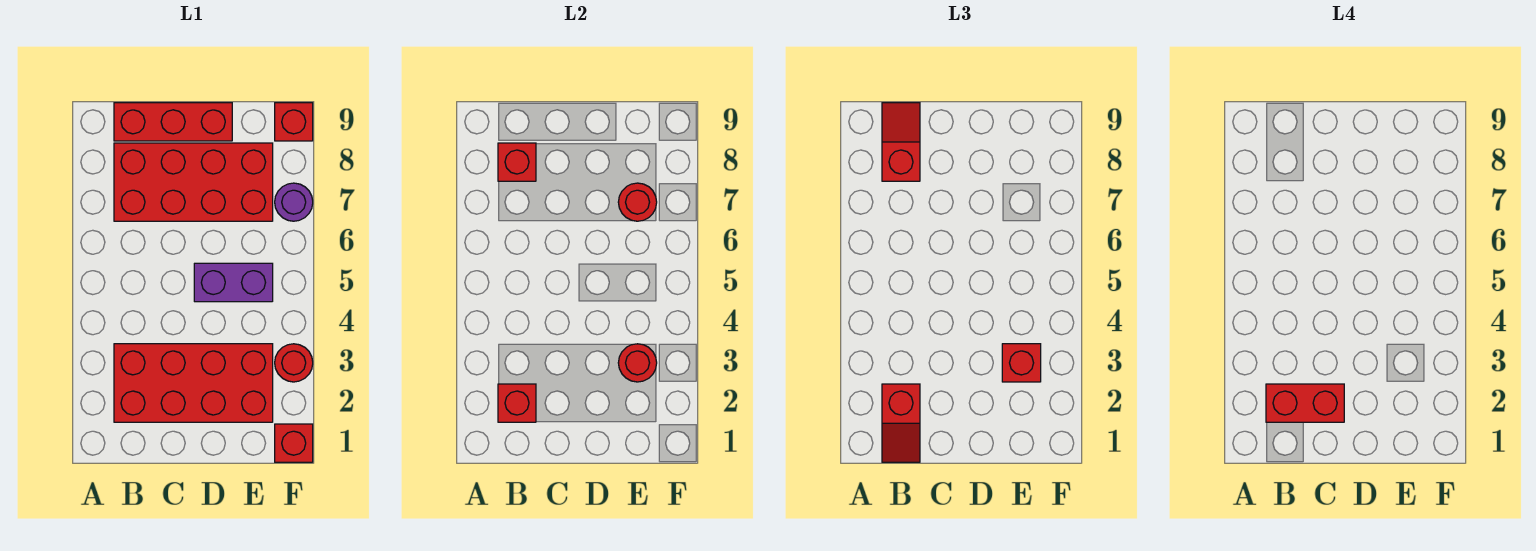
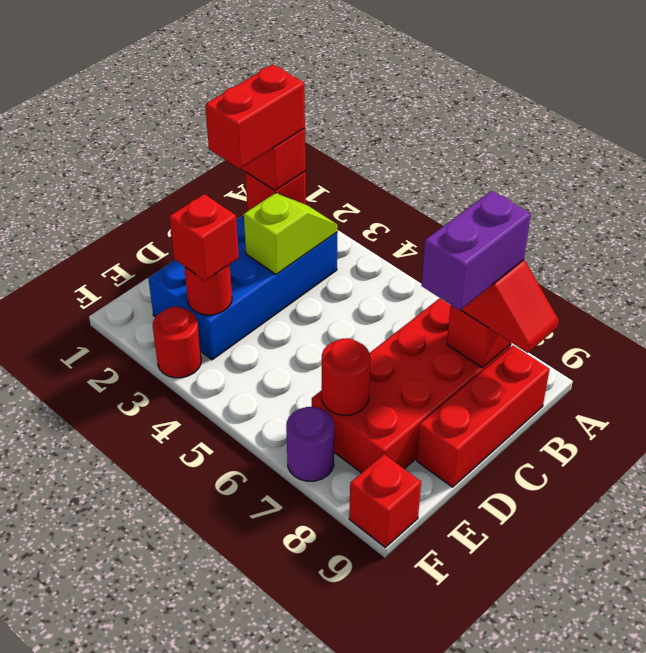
red brick B2:E3 level 1 -> blue brick B2:E3 level 1
none -> lime slope B3:C3 level 2 top C
purple brick D5:E5 level 1 -> purple brick B8:C8 level 4
red brick F1 level 1 -> none

